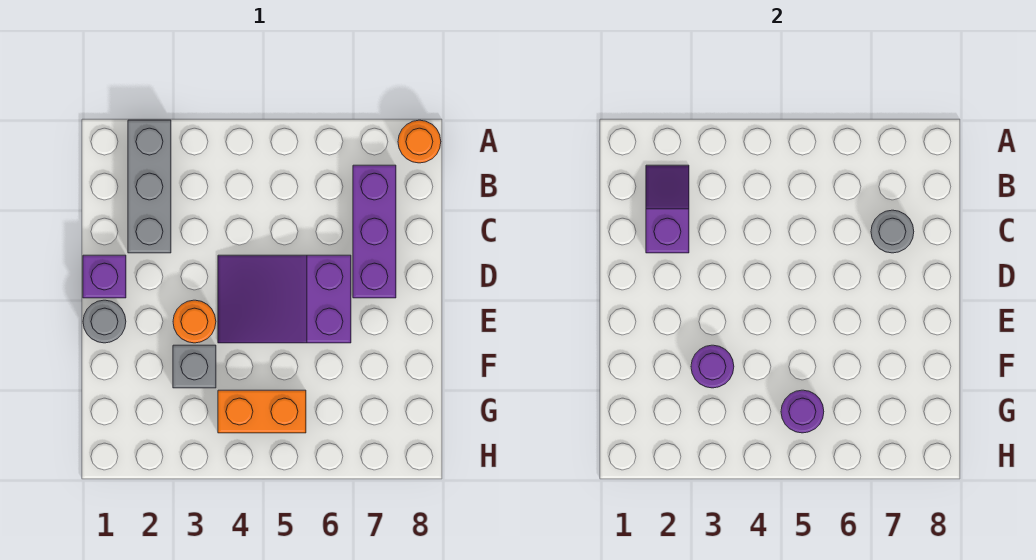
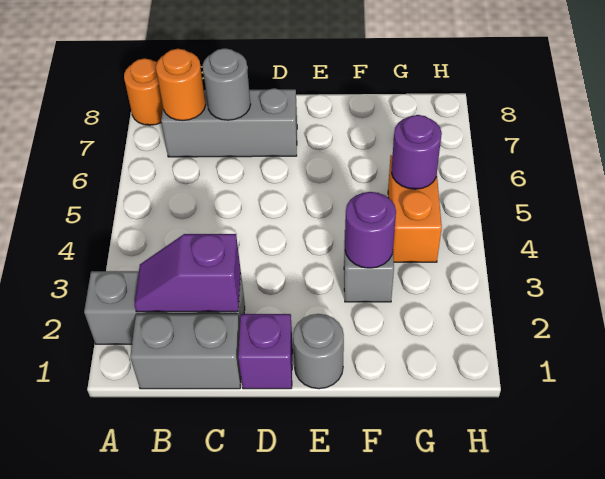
none -> grey brick B1:C1 level 1
purple brick B7:D7 level 1 -> grey brick B7:D7 level 1
purple slope D4:E6 level 1 top 6 -> none
orange round brick E3 level 1 -> orange round brick B7 level 2

